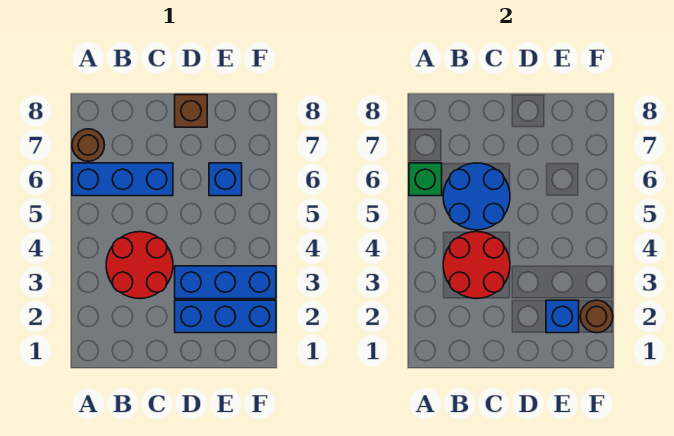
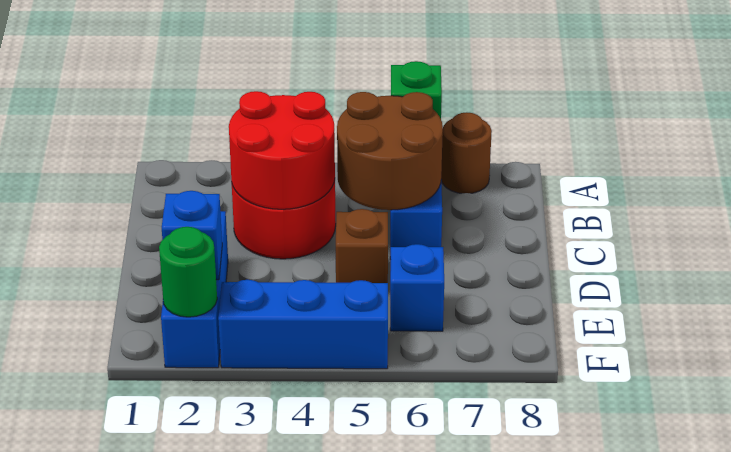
blue round brick B5:C6 level 2 -> brown round brick B5:C6 level 2
blue brick D3:F3 level 1 -> blue brick F3:F5 level 1
brown brick D8 level 1 -> brown brick D5 level 1
brown round brick F2 level 2 -> green round brick F2 level 2

